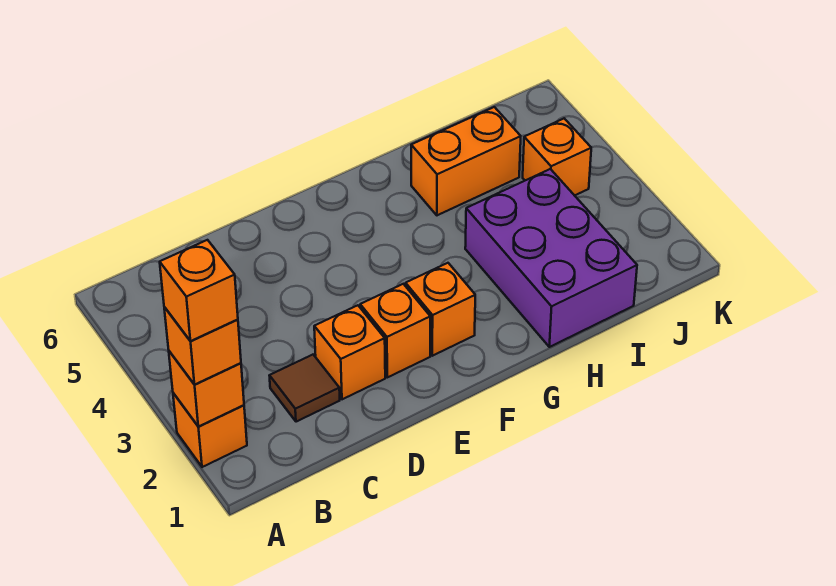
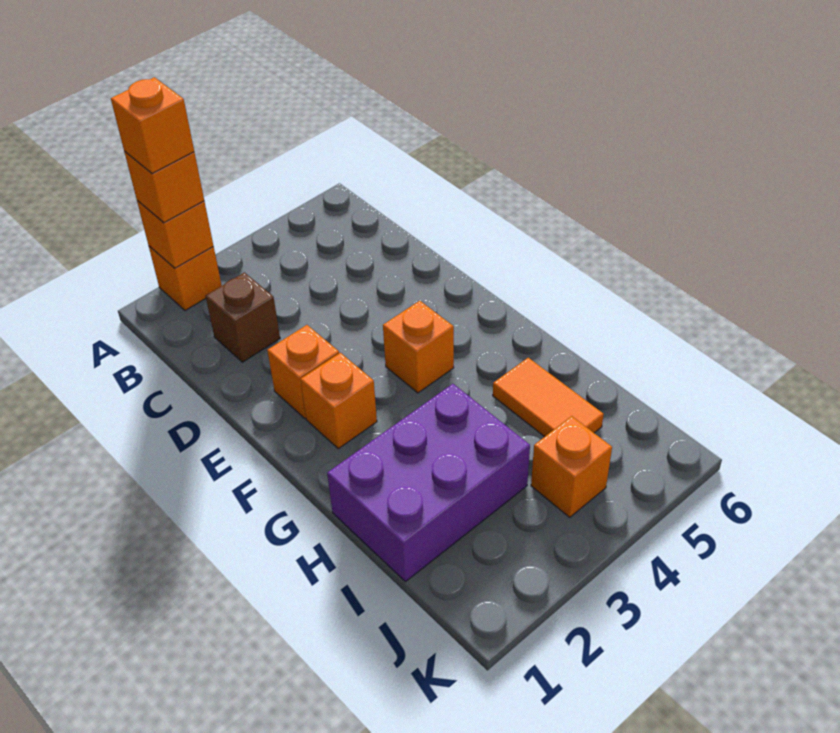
brown tile C2 level 1 -> brown brick C2 level 1
orange brick D2 level 1 -> orange brick F4 level 1
orange brick H5:I5 level 1 -> orange tile H5:I5 level 1

